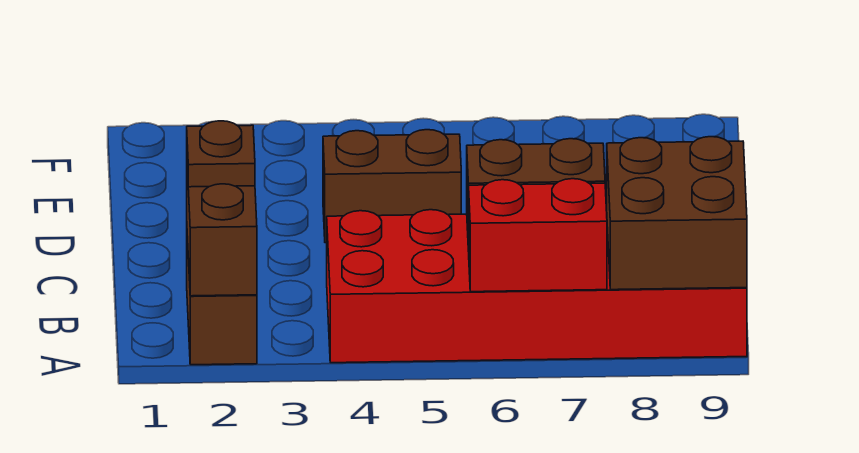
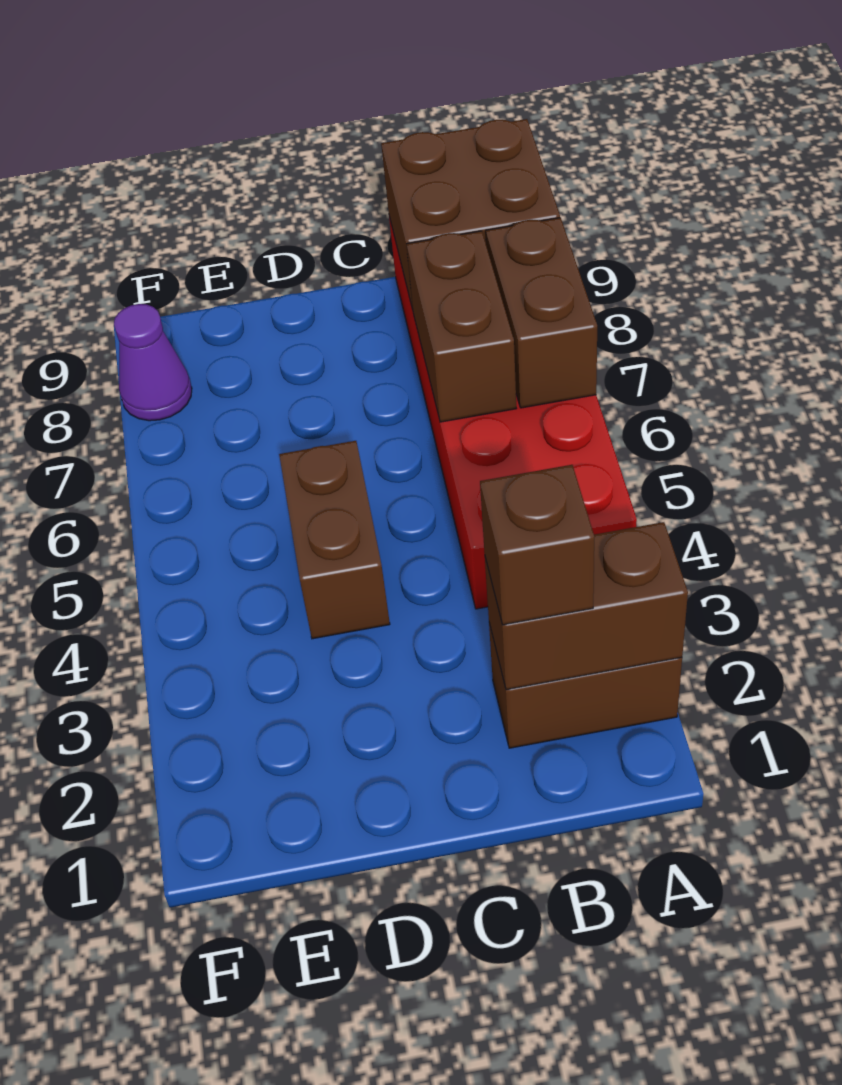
red brick A6:A7 level 2 -> brown brick A6:A7 level 2
brown plate B2 level 3 -> brown brick B2 level 3
none -> purple cone F8 level 1

